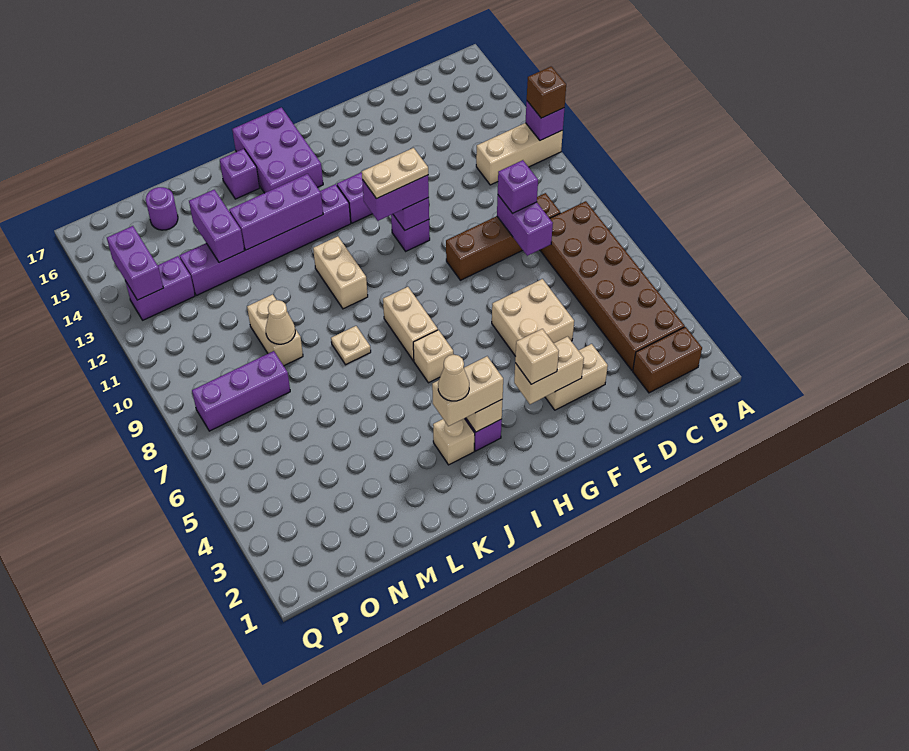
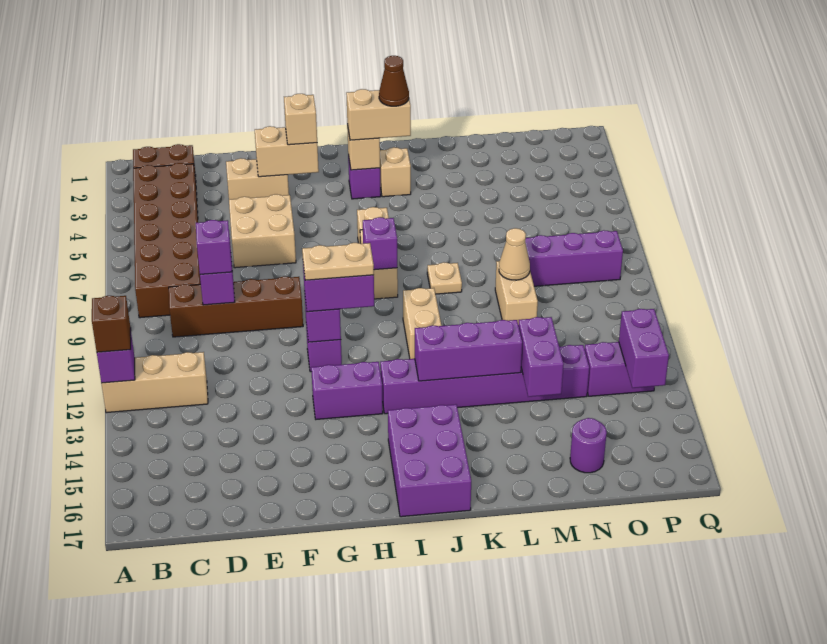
tan cone J3 level 4 -> brown cone J3 level 4
purple brick K16 level 1 -> purple brick I8 level 2

